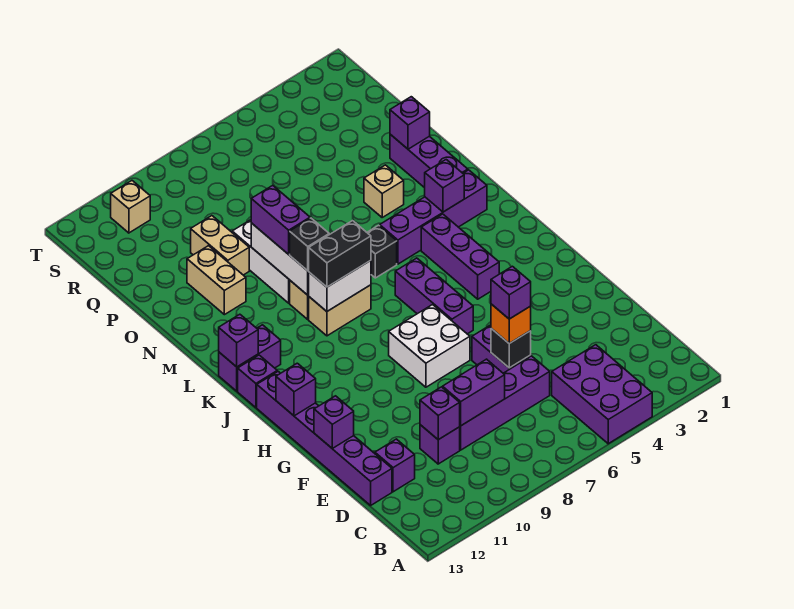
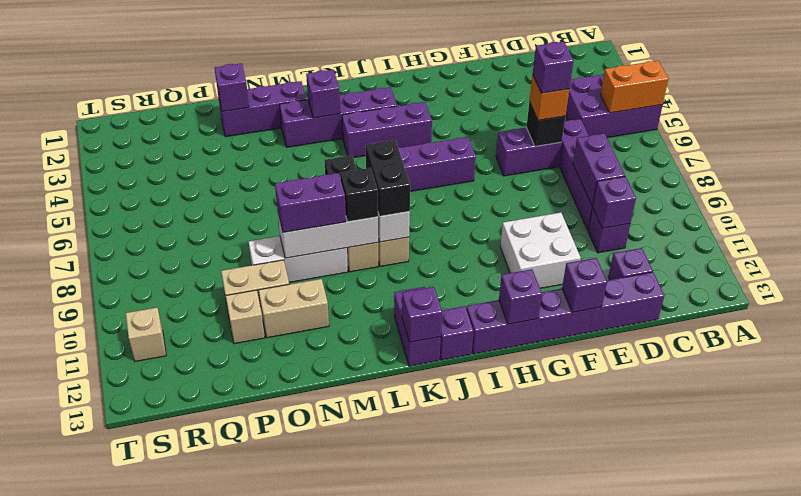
none -> orange brick A5:B5 level 2
white brick G7:H8 level 1 -> white brick F10:G11 level 1
purple brick L2:L5 level 1 -> purple brick J3:M3 level 1
tan brick N4 level 1 -> tan brick P11 level 1

